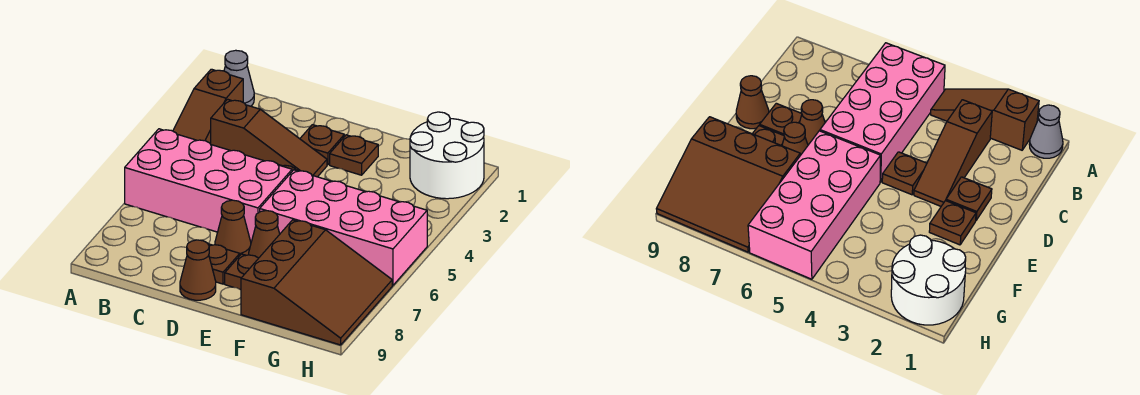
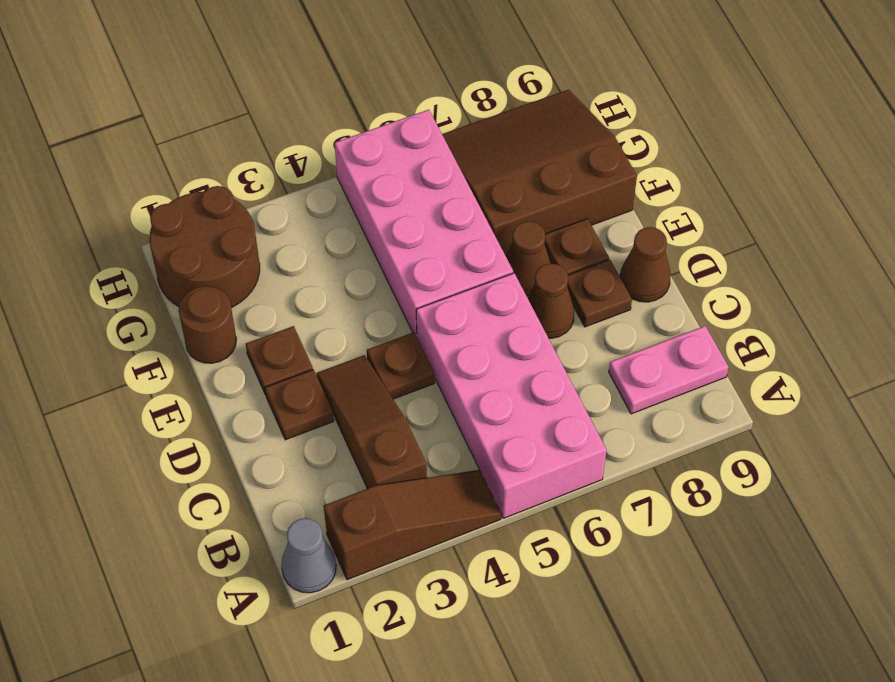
none -> pink plate B8:B9 level 1
none -> brown round brick F1 level 1
white round brick G1:H2 level 1 -> brown round brick G1:H2 level 1

